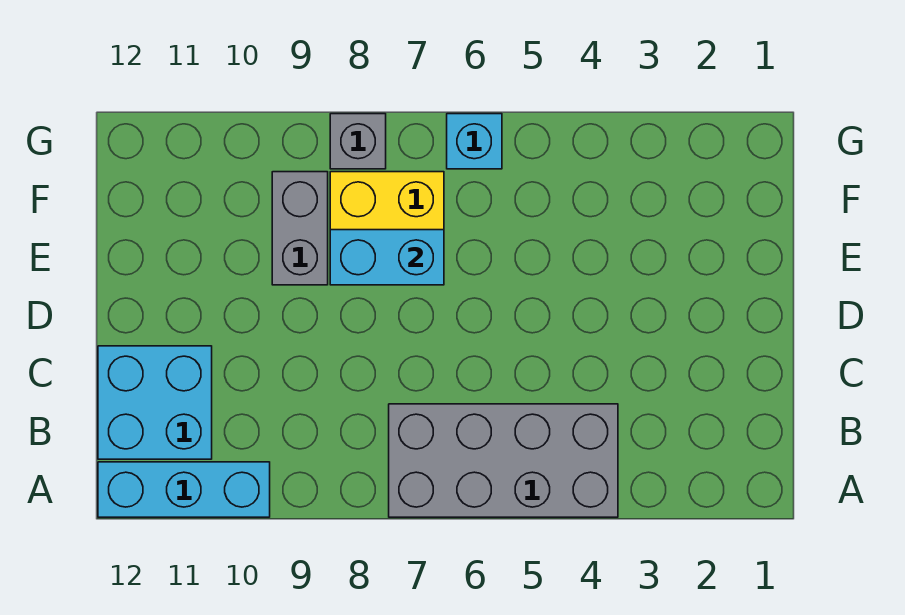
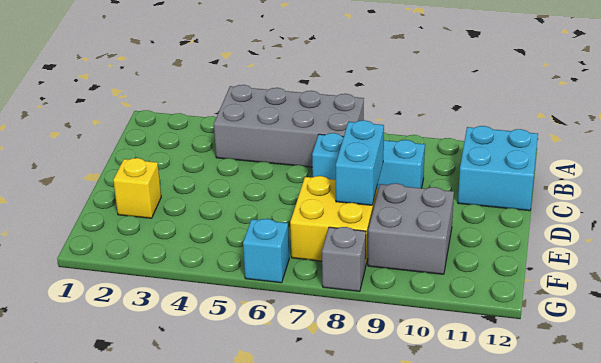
cyan brick A10:A12 level 1 -> cyan brick C7:C9 level 1
none -> yellow brick E2 level 1
cyan brick E7:E8 level 2 -> cyan brick D8:E8 level 2
grey brick E9:F9 level 1 -> grey brick E9:F10 level 1

